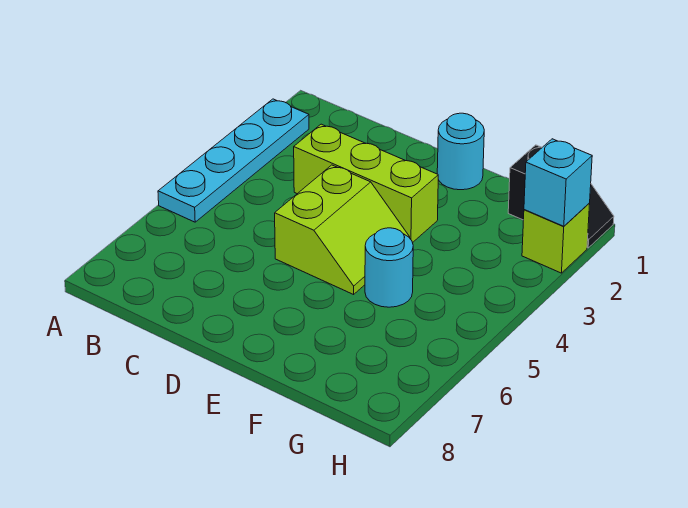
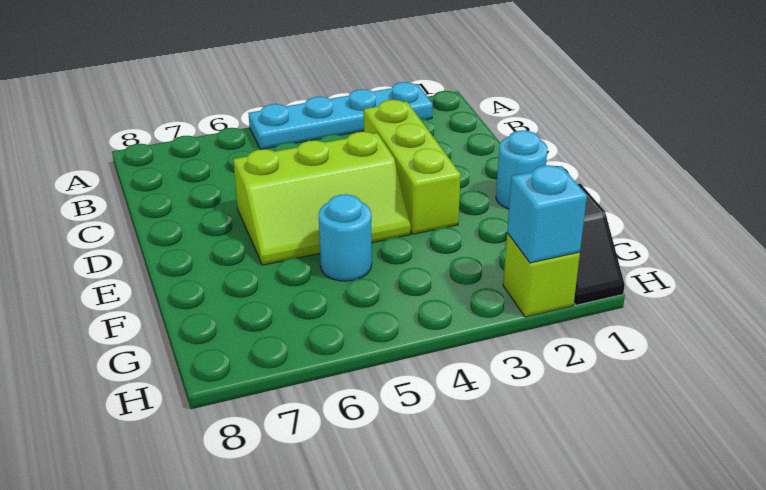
lime slope D4:E5 level 1 top D -> lime slope D4:E6 level 1 top D

